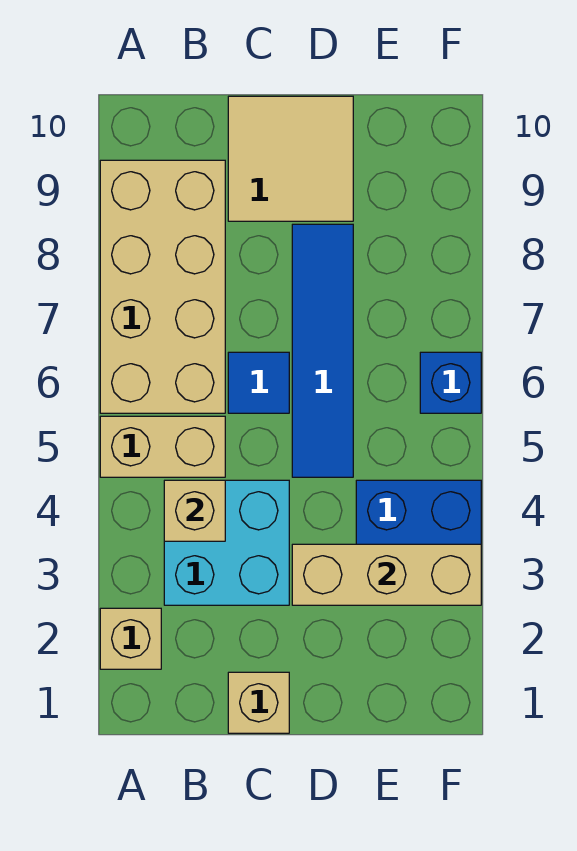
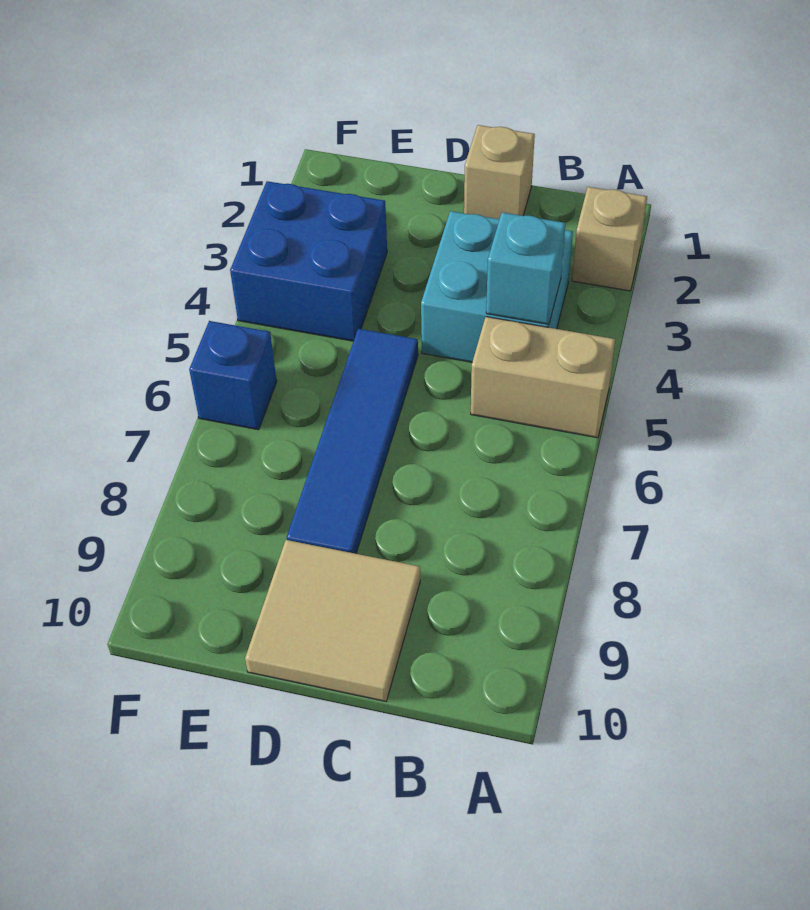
tan brick A6:B9 level 1 -> none
tan brick B4 level 2 -> cyan brick B4 level 2
blue tile C6 level 1 -> none
tan brick D3:F3 level 2 -> none

